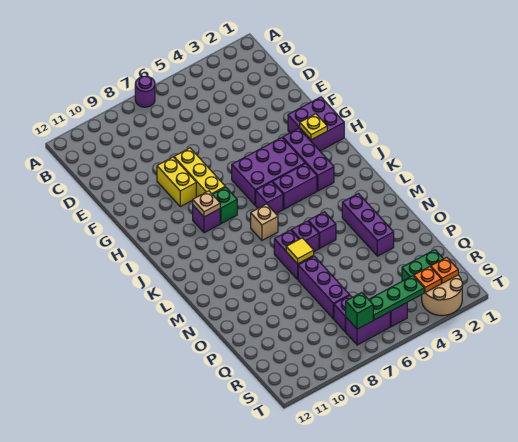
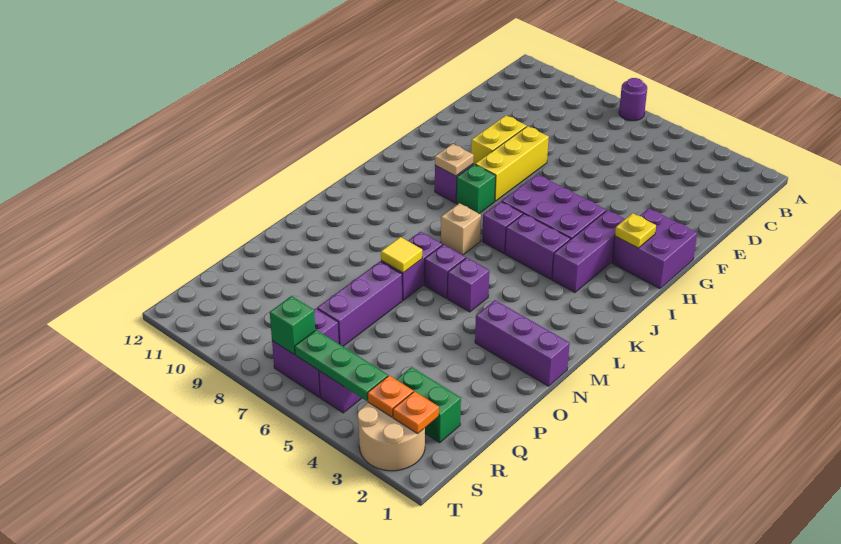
purple brick M3:O3 level 1 -> purple brick N1:N3 level 1

